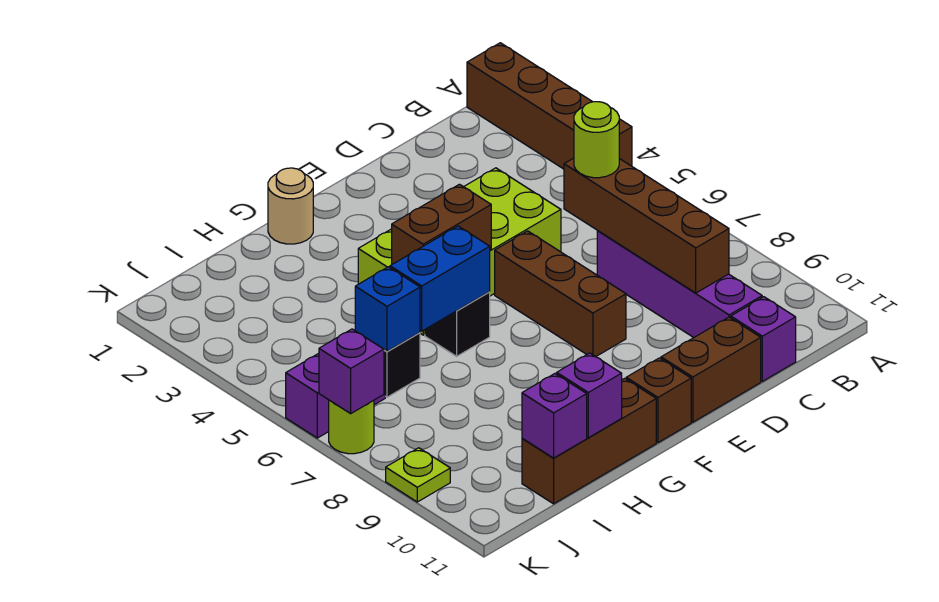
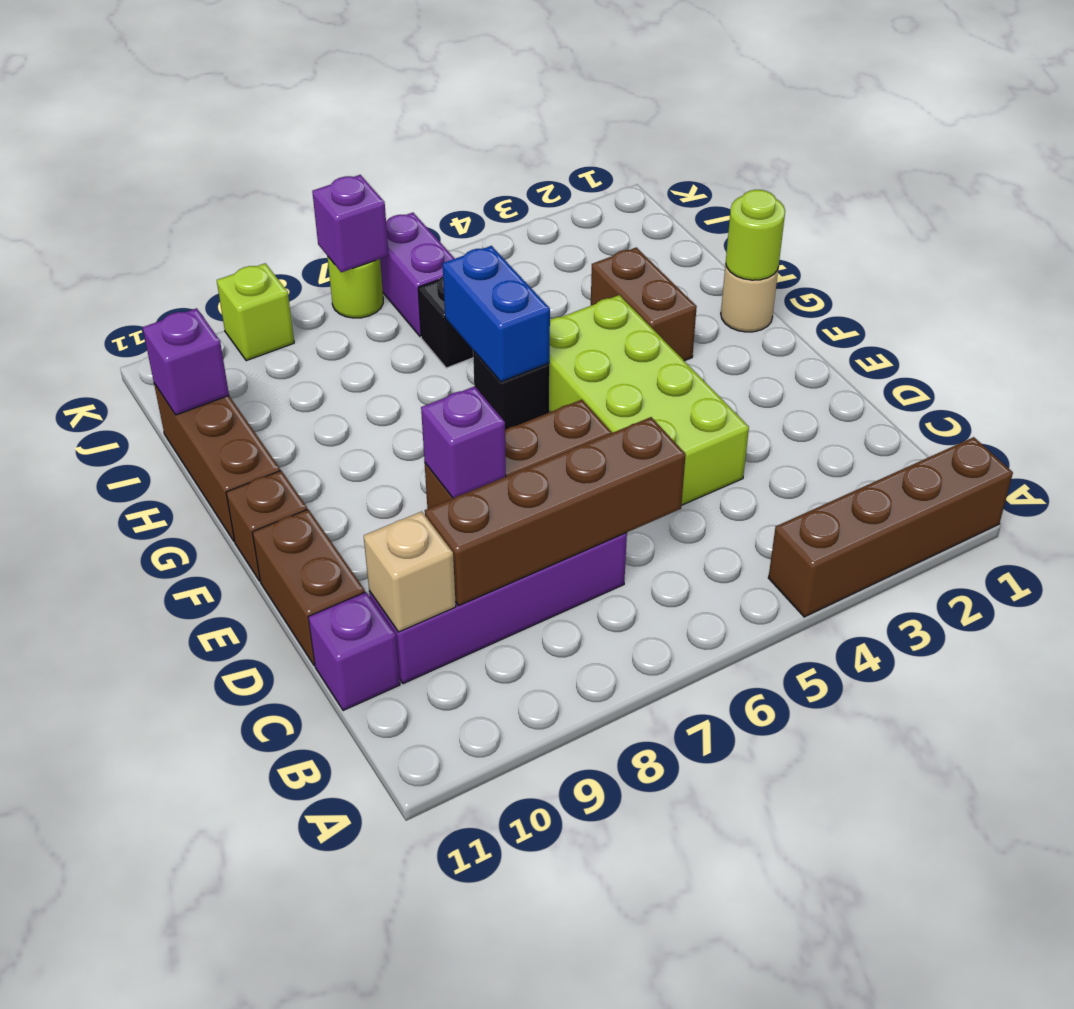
lime round brick C6 level 3 -> lime round brick G1 level 2
none -> tan brick C10 level 2
brown brick F5:G5 level 2 -> brown brick G3:H3 level 1
purple brick H11 level 2 -> purple brick E8 level 2
blue brick I6 level 2 -> none
lime plate K9 level 1 -> lime brick K9 level 1

